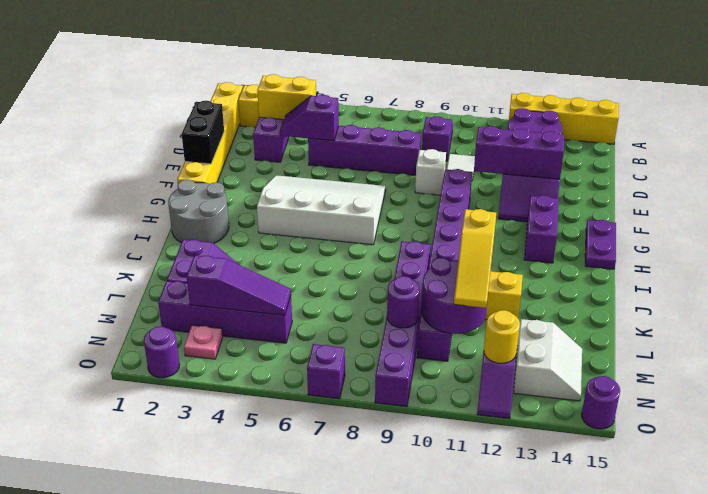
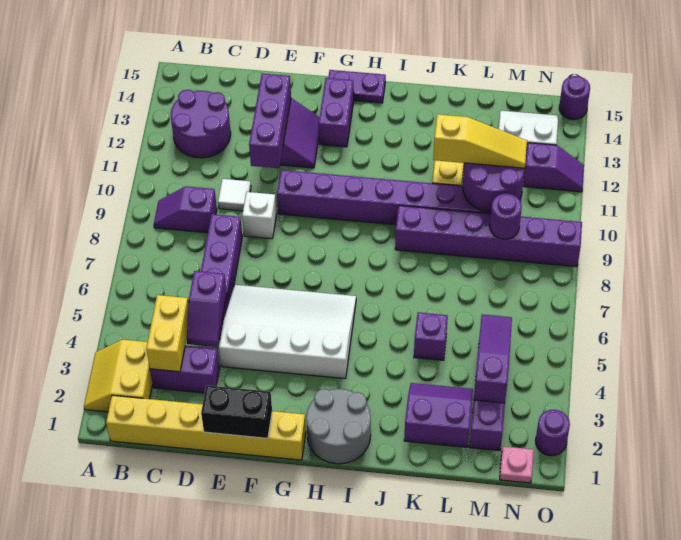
yellow brick A12:A15 level 1 -> none
white slope F4:H7 level 1 top H -> white slope E4:H6 level 1 top 4
purple brick G13:H13 level 1 -> purple brick G13:G14 level 1
pink plate N3 level 1 -> pink plate N1 level 1
yellow round brick N12 level 2 -> none
purple brick O7 level 1 -> purple brick K5 level 1

